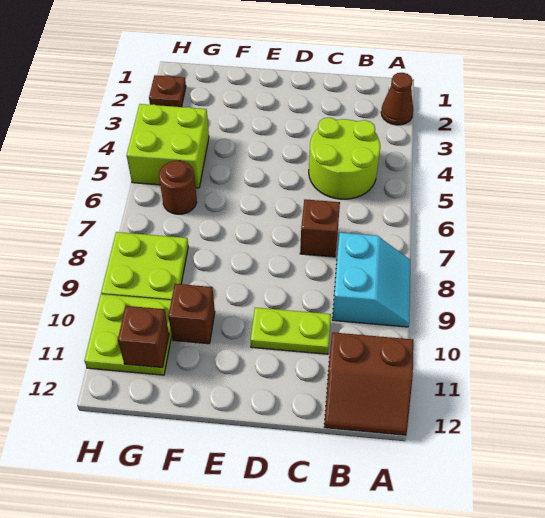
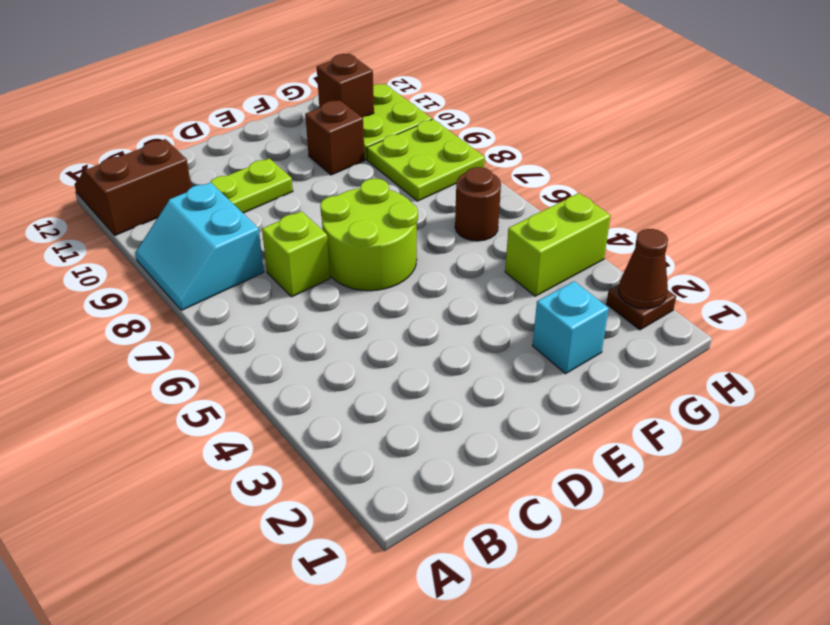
brown cone A2 level 1 -> brown cone H2 level 2
lime round brick B4:C5 level 1 -> lime round brick D6:E7 level 1
brown brick C7 level 1 -> lime brick C7 level 1
none -> cyan brick F2 level 1
lime brick G4:H5 level 1 -> lime brick G4:H4 level 1

